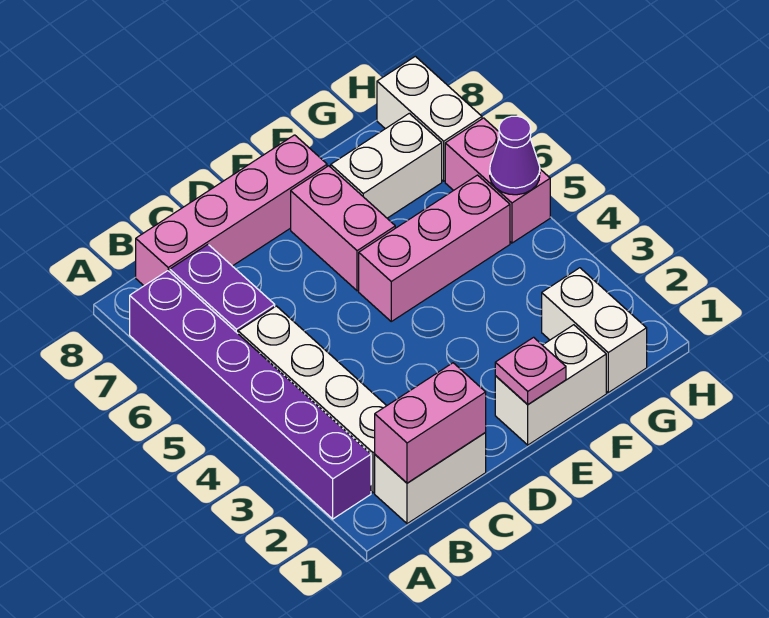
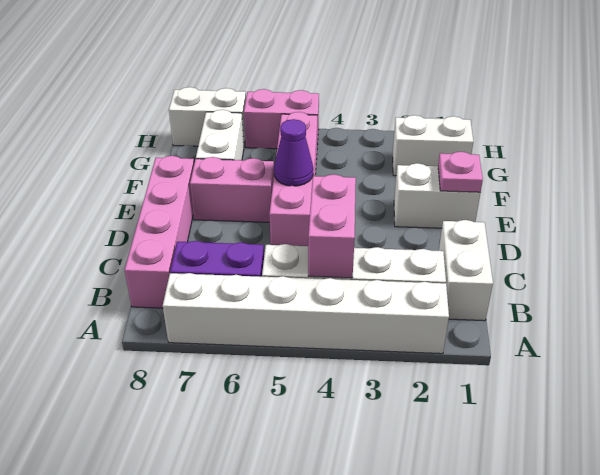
purple brick A2:A7 level 1 -> white brick A2:A7 level 1
pink brick B1:C1 level 2 -> pink brick B4:C4 level 2
white brick E1:F1 level 1 -> white brick E1:E2 level 1
pink brick E5:G5 level 1 -> pink brick D5:G5 level 1
purple cone H5 level 2 -> purple cone E5 level 2

